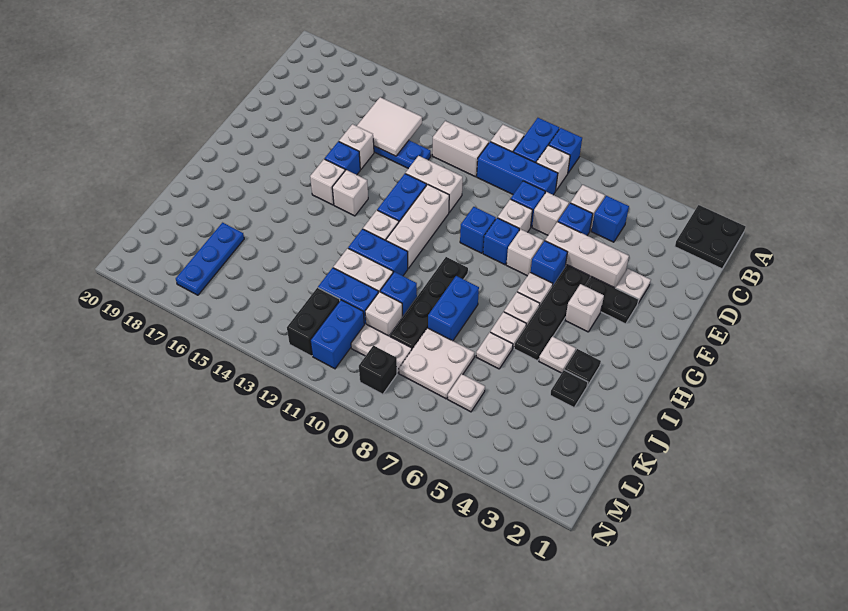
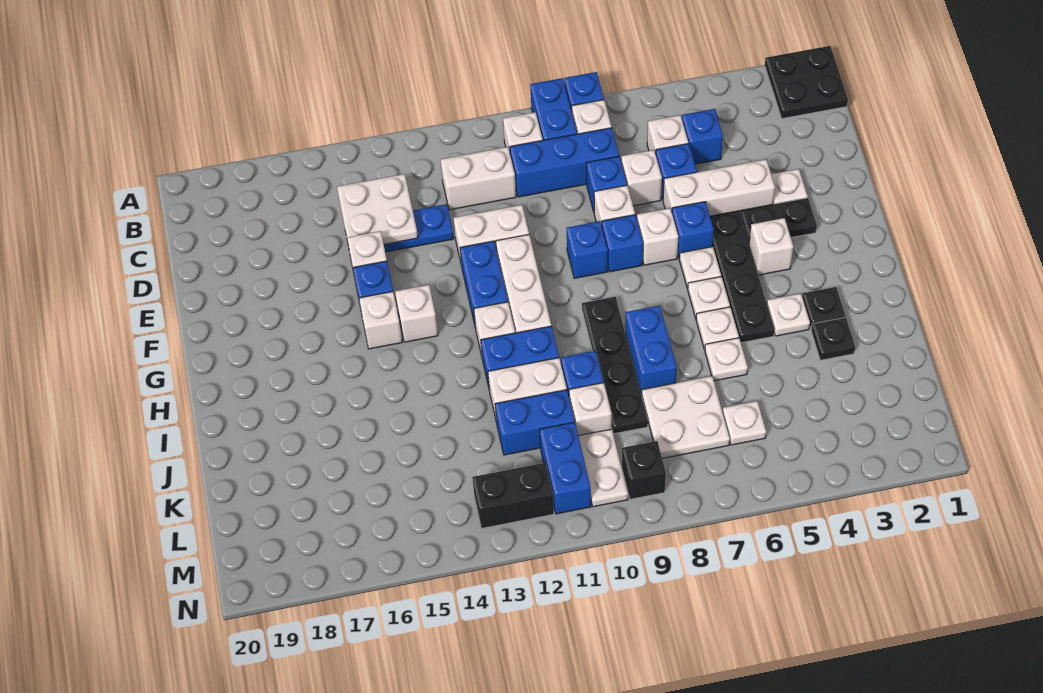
white tile C14:D15 level 2 -> white plate C14:D15 level 2
blue plate K17:M17 level 1 -> none
white plate L9:L10 level 1 -> white plate L10:M10 level 1
black brick L12:M12 level 1 -> black brick M12:M13 level 1

